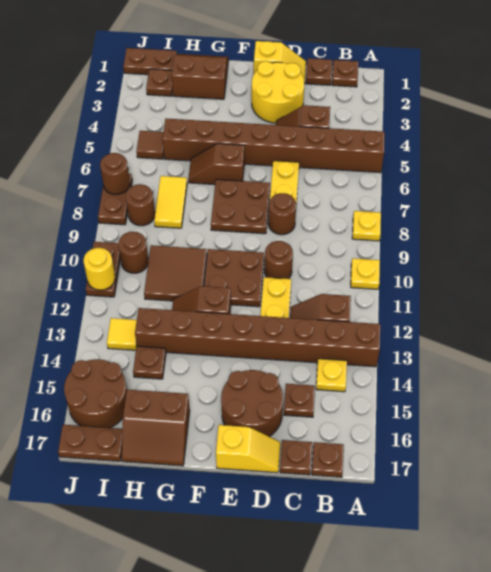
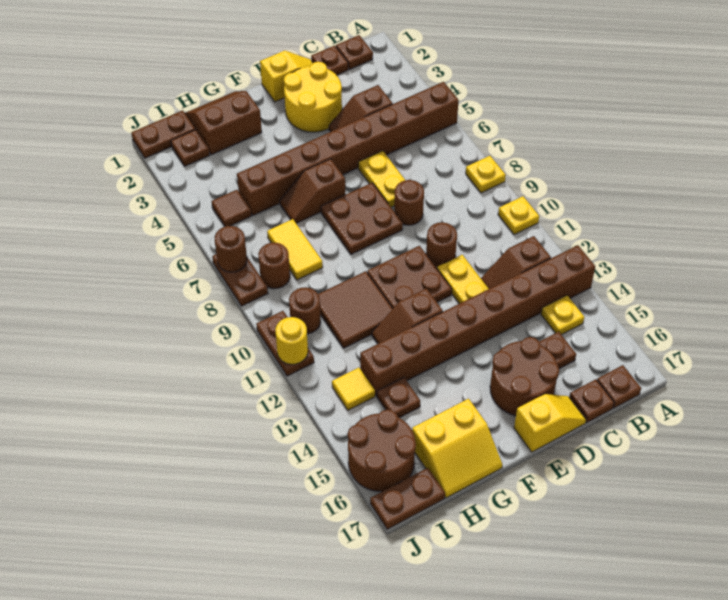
brown slope G16:H17 level 1 top 16 -> yellow slope G16:H17 level 1 top 16

